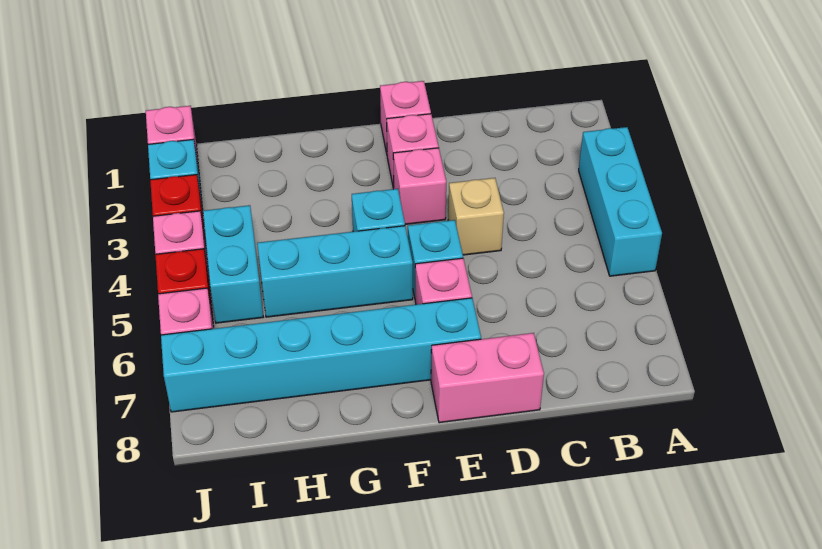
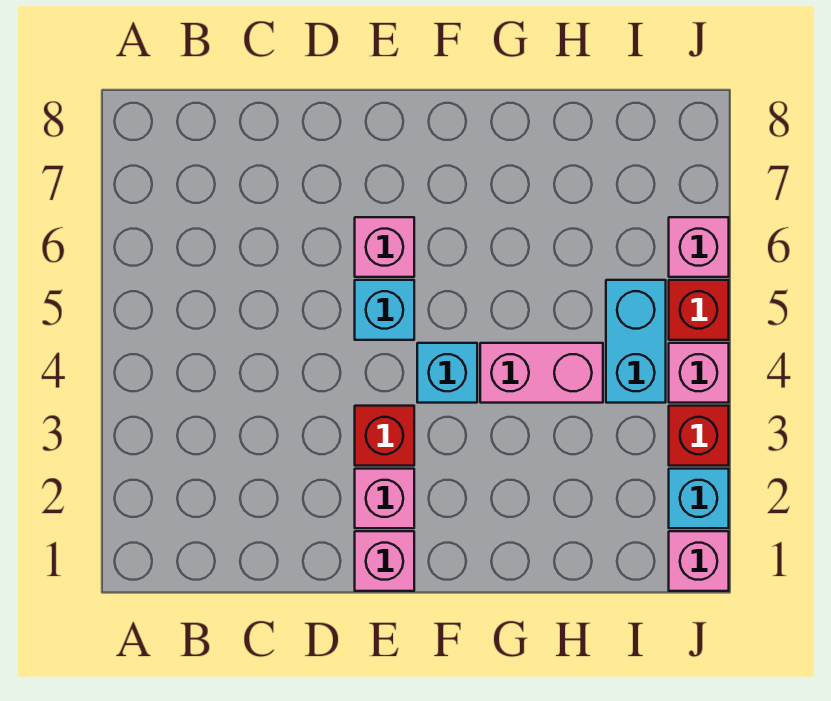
cyan brick A3:A5 level 1 -> none
tan brick D4 level 1 -> none
pink brick D8:E8 level 1 -> pink brick G4:H4 level 1
pink brick E3 level 1 -> red brick E3 level 1
cyan brick E7:J7 level 1 -> none
cyan brick F5:H5 level 1 -> none

